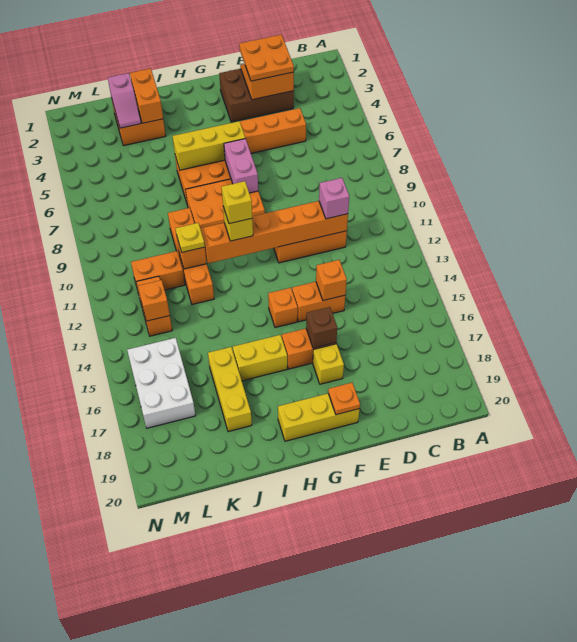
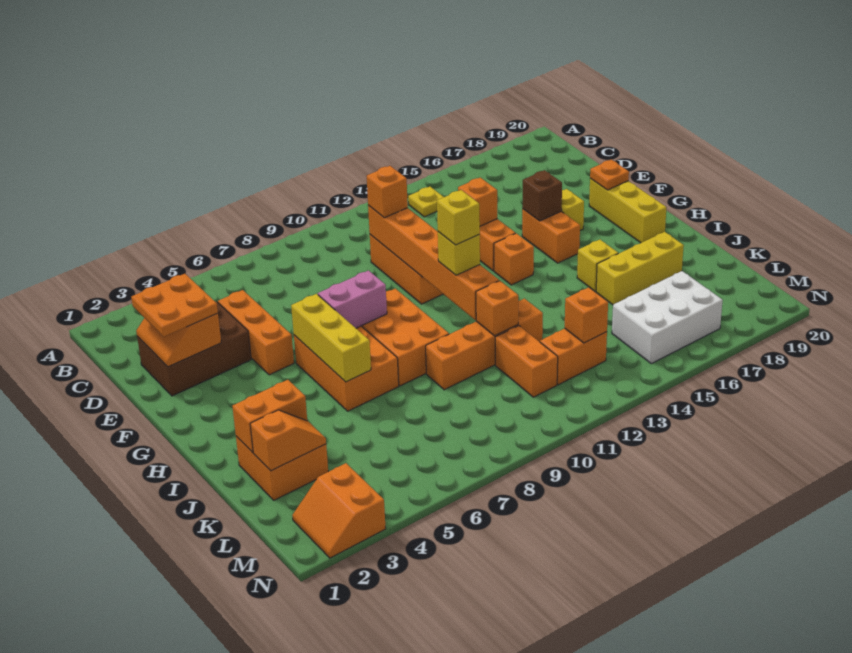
brown brick D2:F3 level 1 -> brown brick D2:E4 level 1
pink brick D11 level 3 -> orange brick D11 level 3
yellow brick H16:I16 level 1 -> yellow brick I16 level 1
yellow plate J11 level 3 -> yellow plate B14 level 1
pink slope K2:K3 level 2 top 2 -> orange slope K2:K3 level 2 top 2
none -> orange slope M2:N3 level 1 top 3

